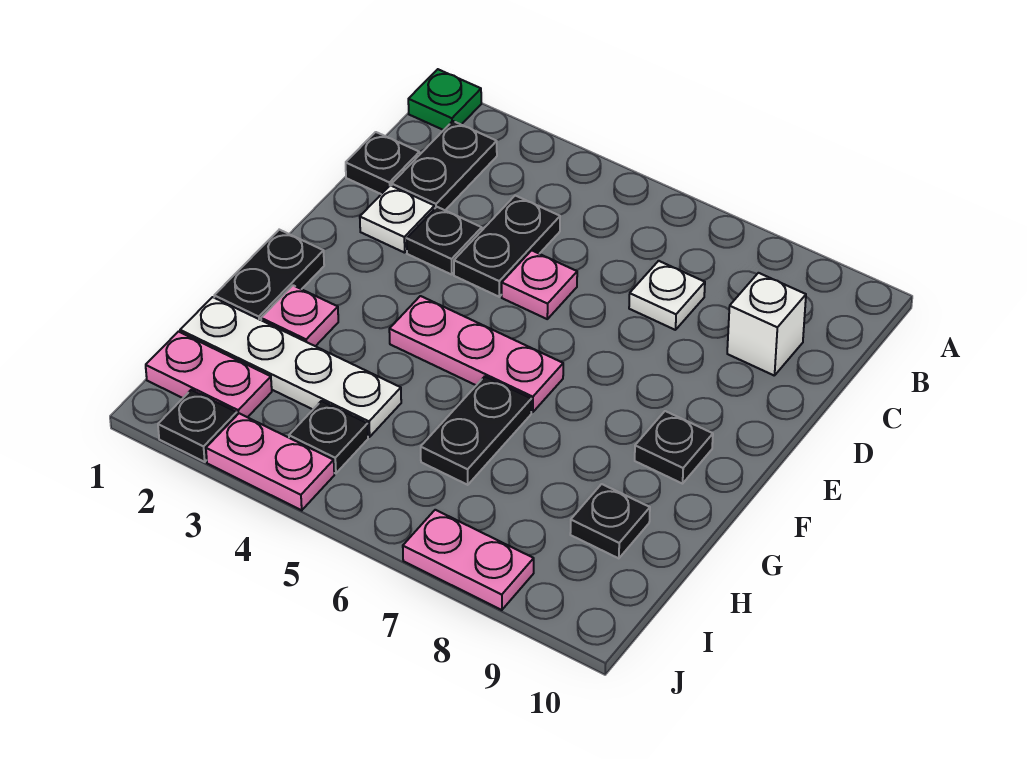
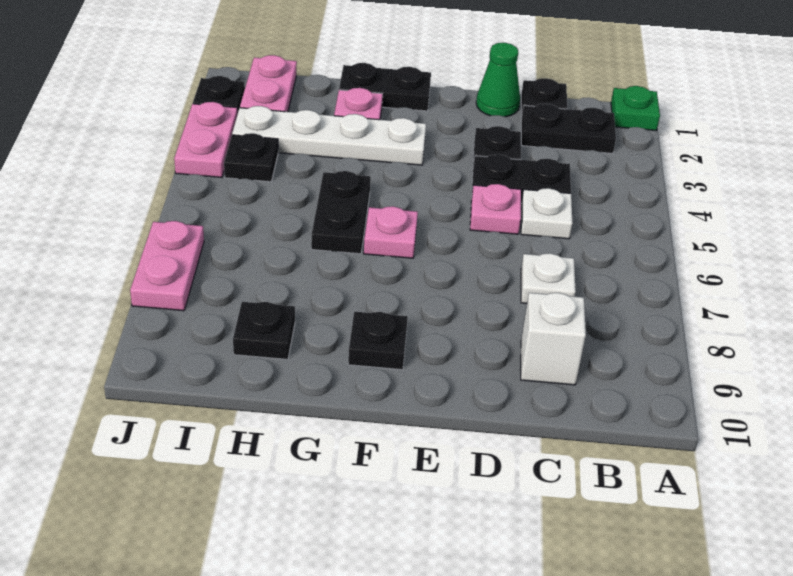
none -> green cone D1 level 1
white plate D2 level 1 -> white plate C5 level 1
pink plate F4:F6 level 1 -> pink plate F6 level 1
black plate G6:H6 level 1 -> black plate G5:G6 level 1
white plate H1:H4 level 1 -> white plate F3:I3 level 1

